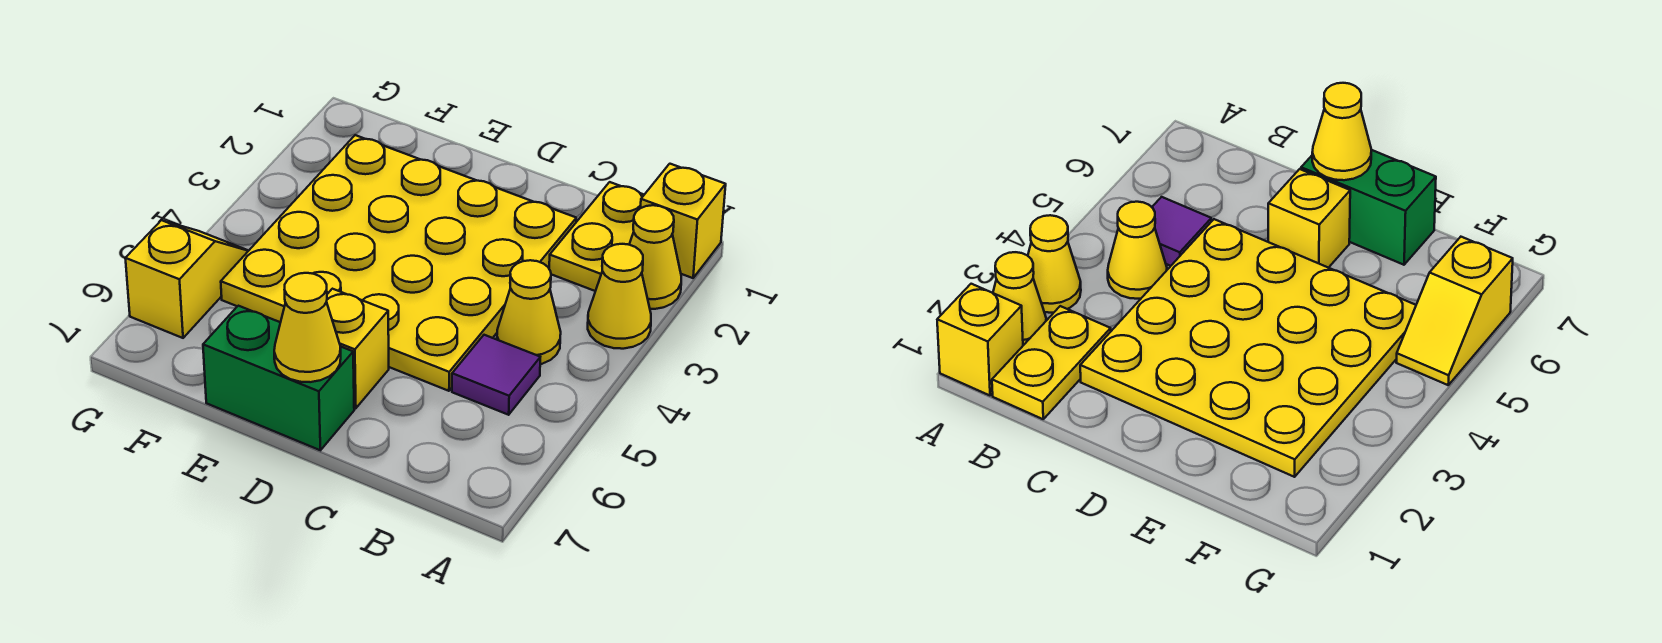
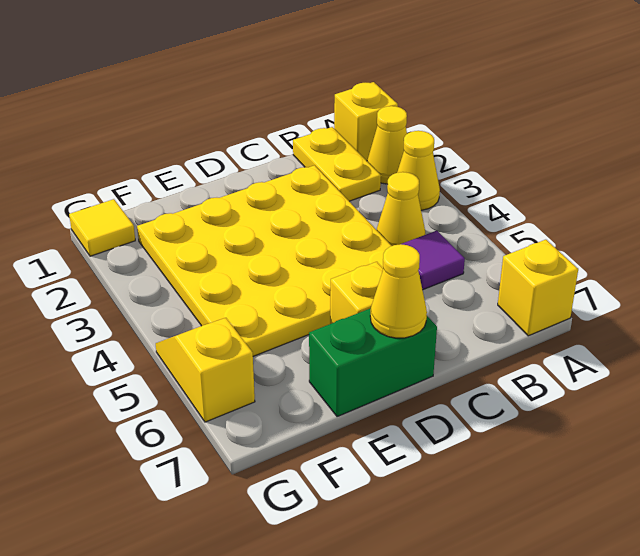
none -> yellow brick A7 level 1
none -> yellow tile G1 level 1

